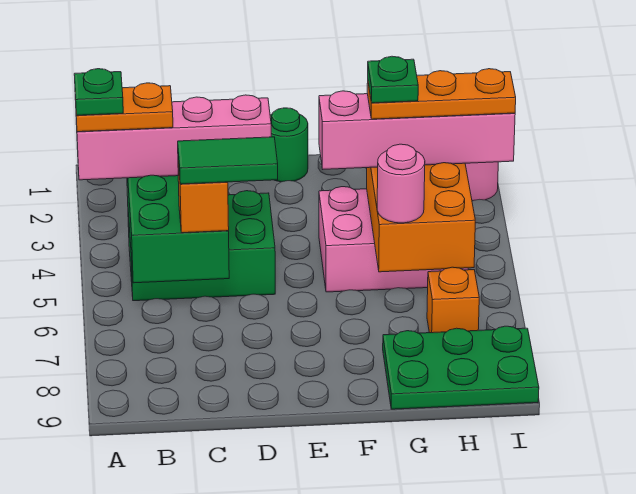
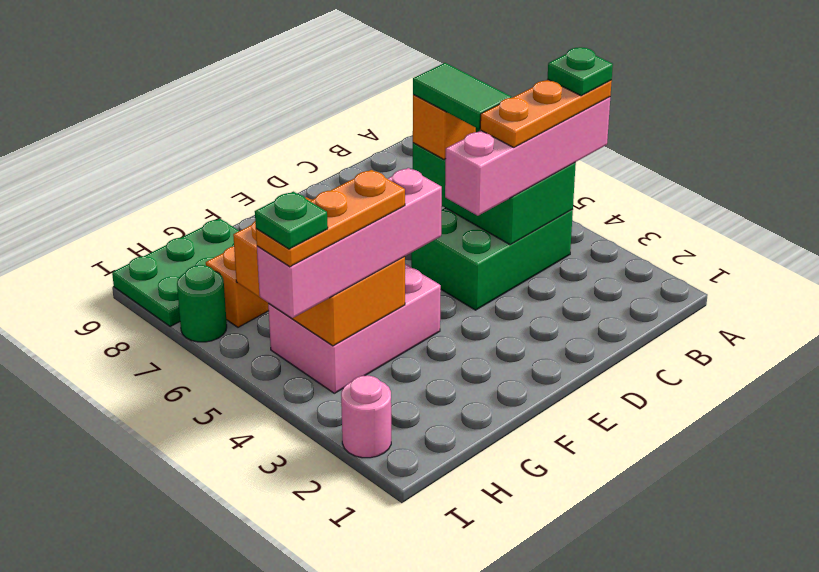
orange plate A4:B4 level 4 -> orange plate A4:C4 level 4
green tile C6:D6 level 4 -> green tile C5:C6 level 4
green round brick E1 level 1 -> green round brick I7 level 1
green plate G4 level 5 -> green plate I4 level 5
pink round brick G6 level 3 -> none

